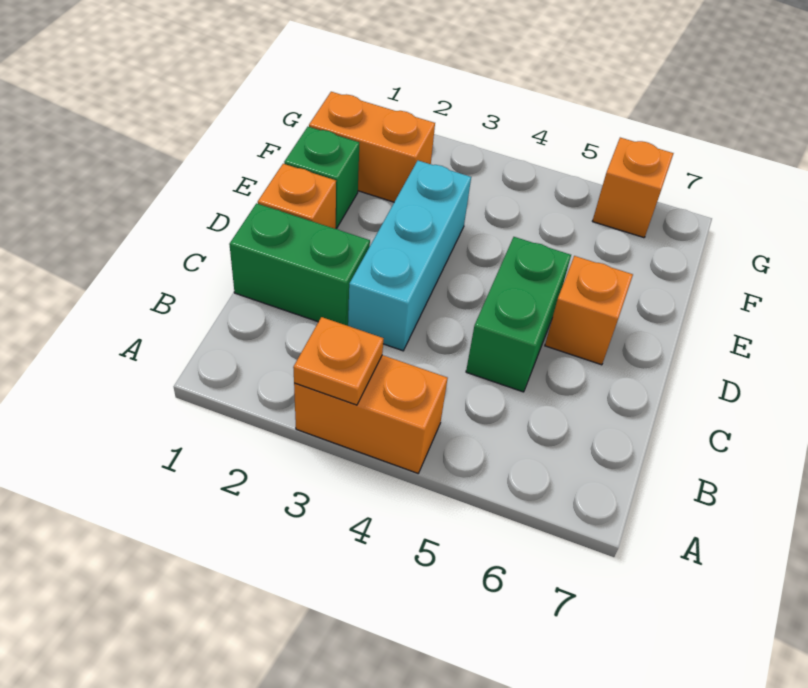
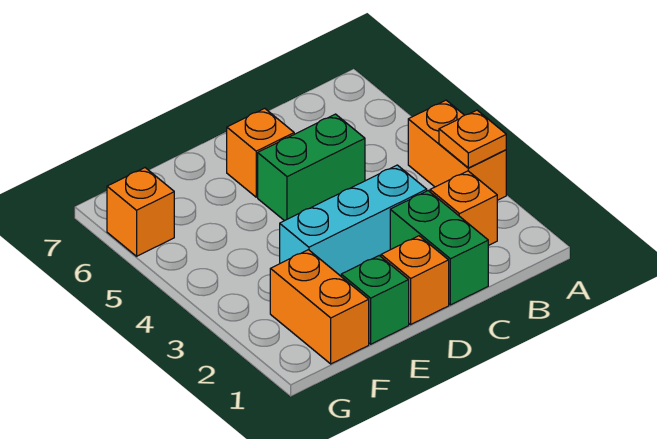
none -> orange brick B2 level 1

